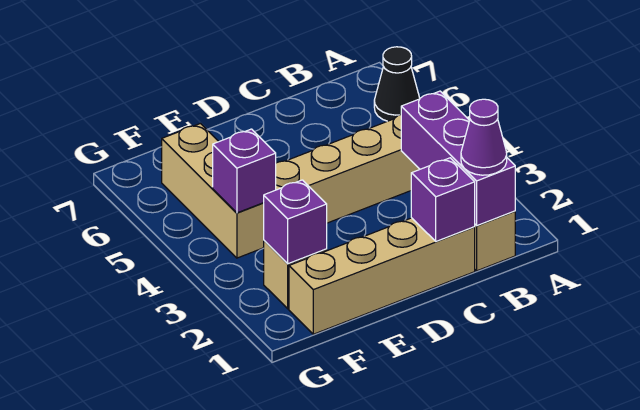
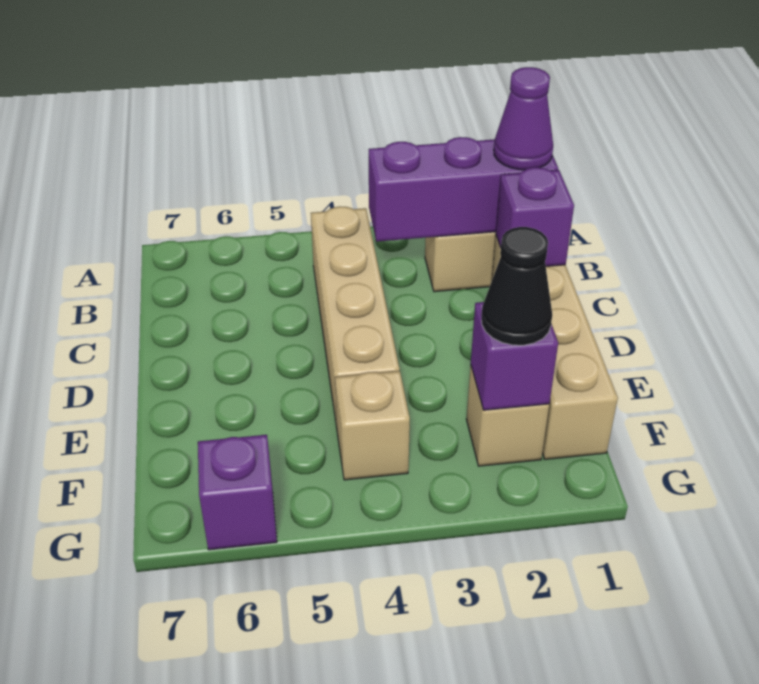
black cone A6 level 1 -> black cone F2 level 3
tan brick F4:F6 level 1 -> tan brick F4 level 1
purple brick F4 level 2 -> purple brick G6 level 1

